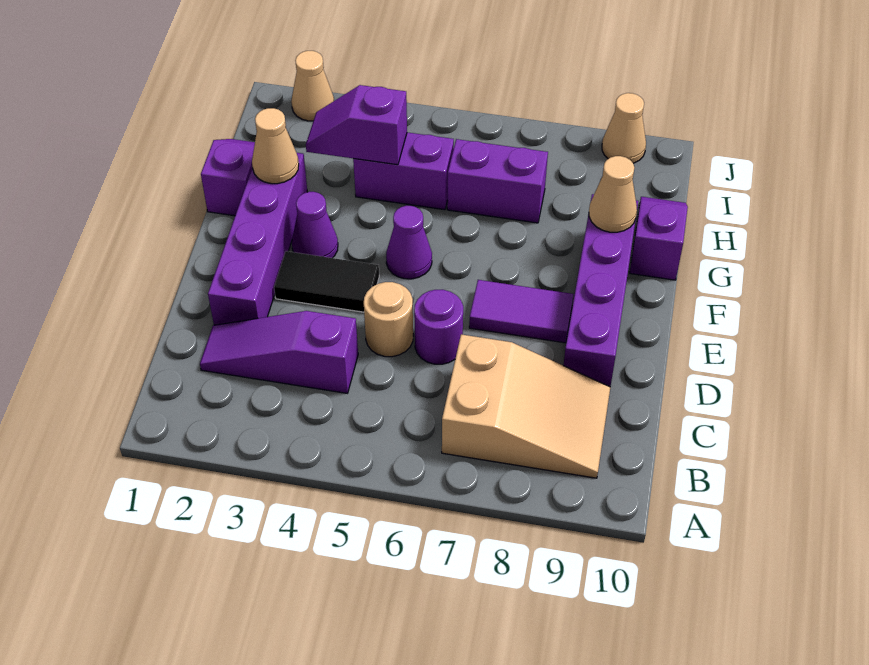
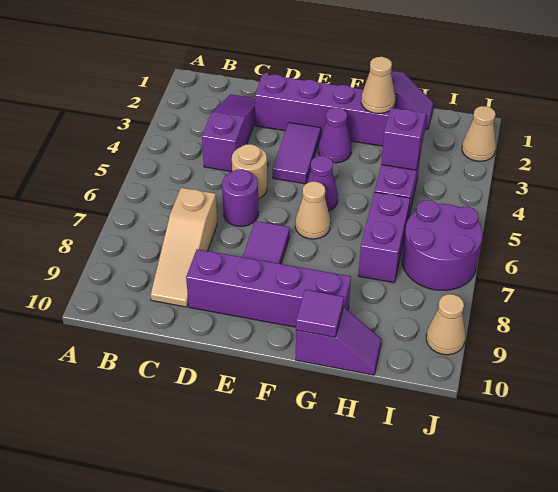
tan slope B7:C9 level 1 top 7 -> tan slope C7:C9 level 1 top 7
black tile E3:E4 level 1 -> purple tile E3:E4 level 1
tan cone G9 level 2 -> tan cone F6 level 1
none -> purple tile G10 level 2
none -> purple round brick I6:J7 level 1

